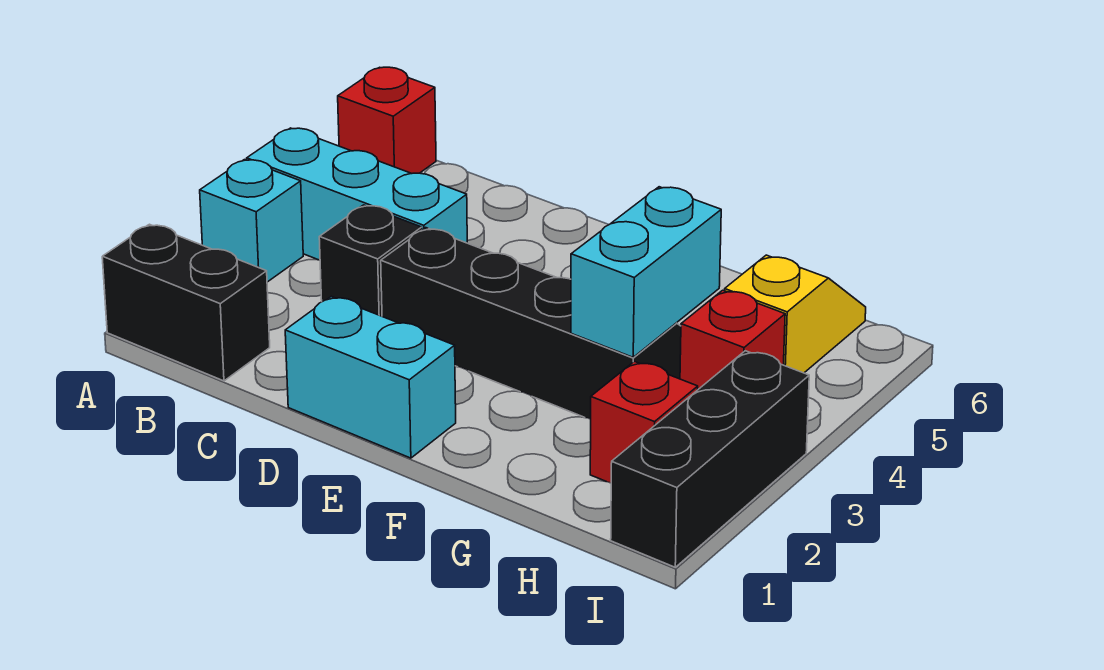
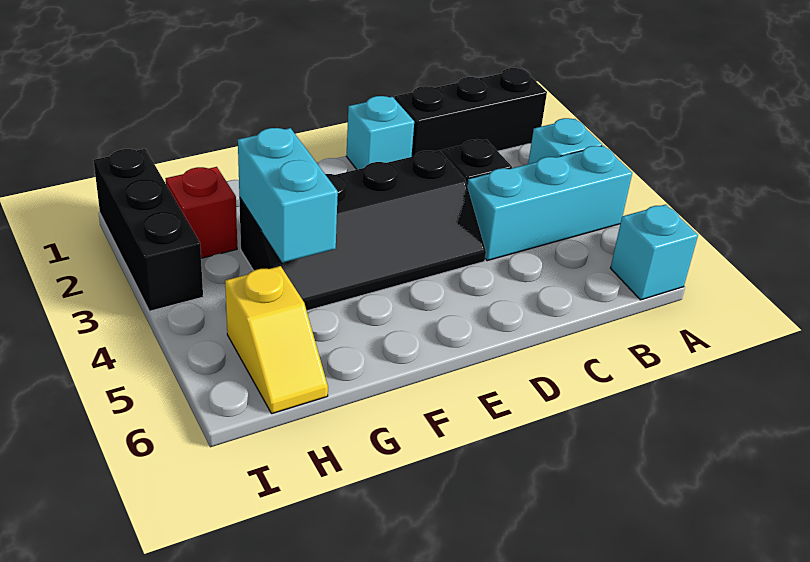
black brick A1:B1 level 1 -> black brick A1:C1 level 1
red brick A6 level 1 -> cyan brick A6 level 1
cyan brick D1:E1 level 1 -> cyan brick D1 level 1
red brick H4 level 1 -> none

